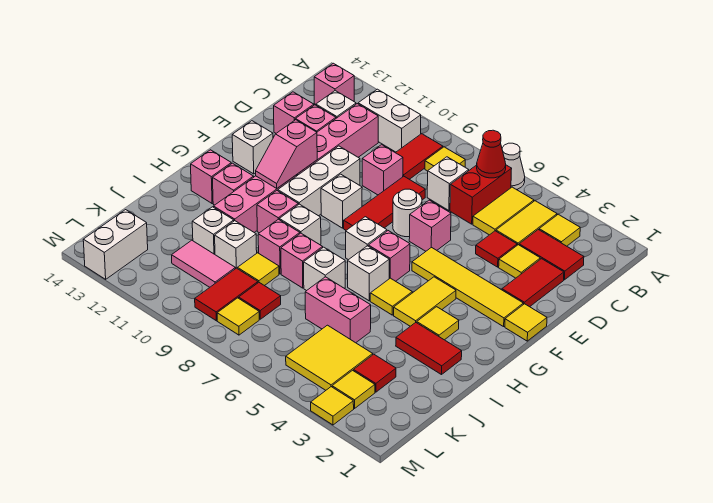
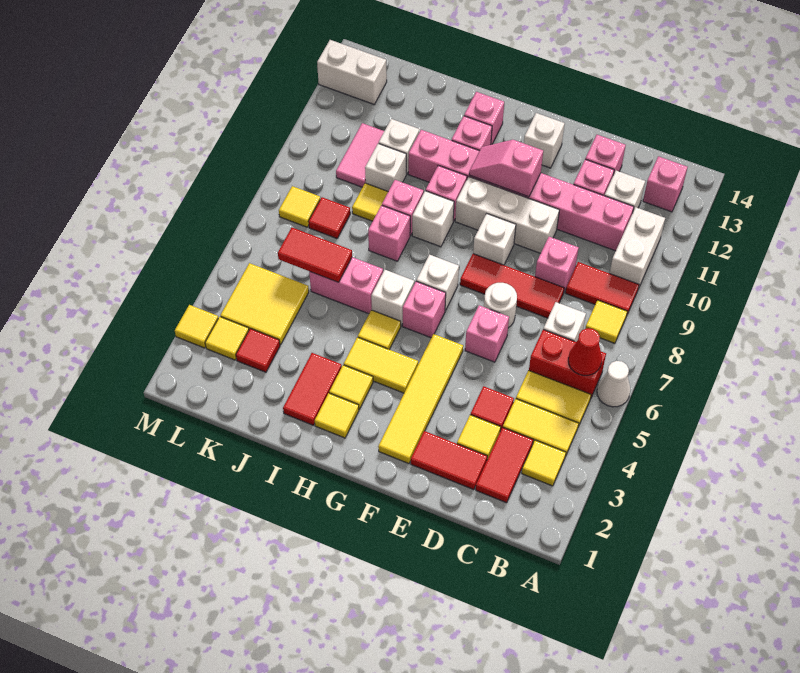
yellow tile F1 level 1 -> yellow tile H2 level 1
white brick I7 level 1 -> none
pink brick J5:J6 level 1 -> pink brick I6:J6 level 1
red tile K9:L9 level 1 -> red tile J6:K6 level 2

